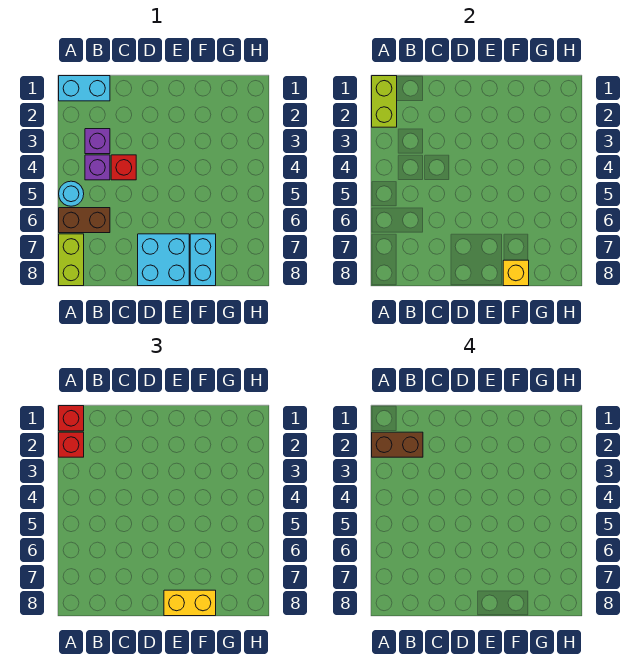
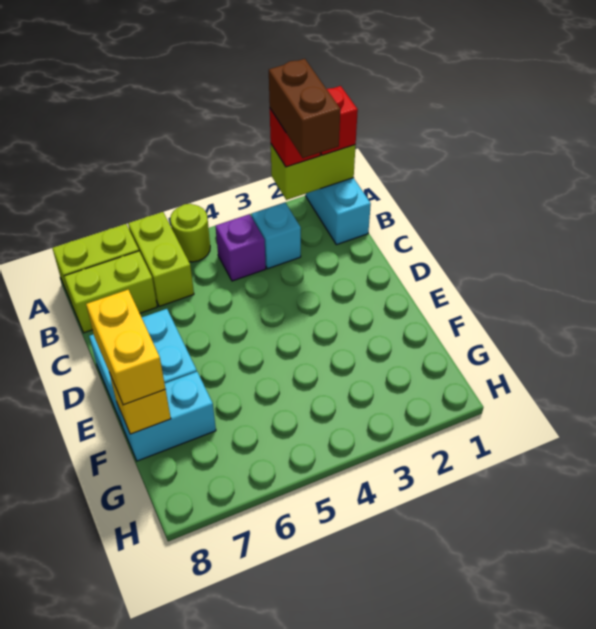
cyan round brick A5 level 1 -> lime round brick A5 level 1
brown brick A6:B6 level 1 -> lime brick A6:B6 level 1
purple brick B3 level 1 -> cyan brick B3 level 1
none -> lime brick B7:B8 level 1
red brick C4 level 1 -> none

